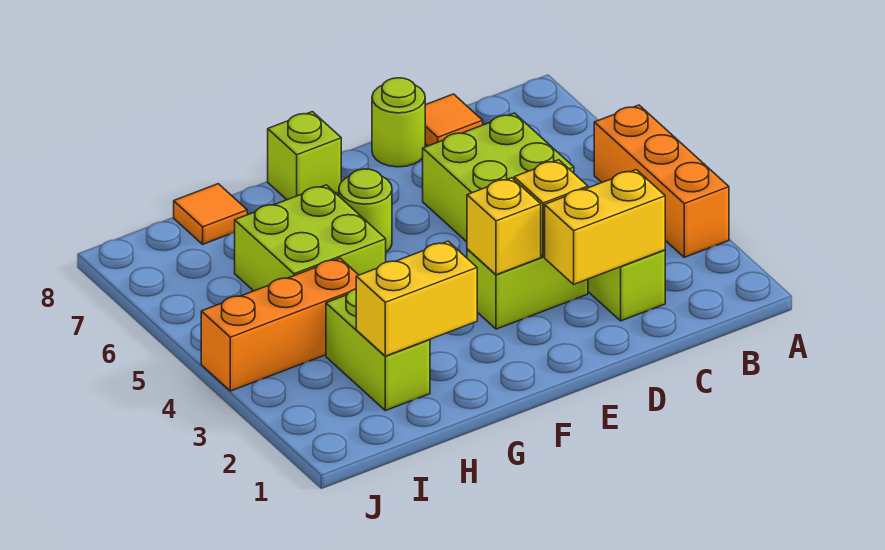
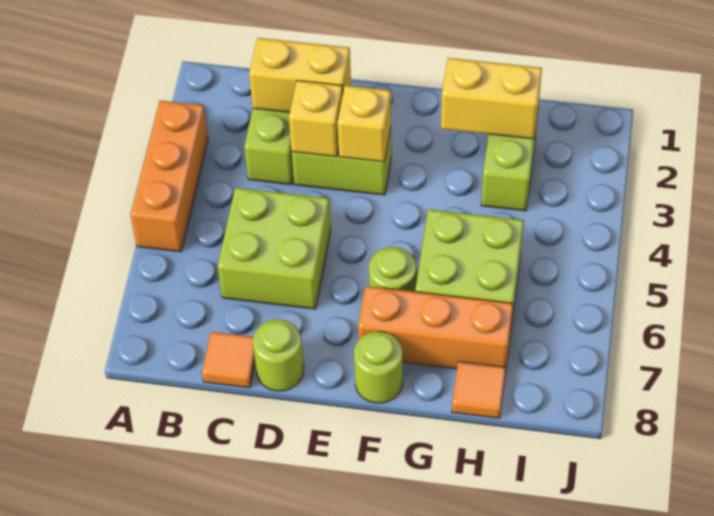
lime brick F8 level 1 -> lime round brick F8 level 1
orange brick H4:J4 level 1 -> orange brick F7:H7 level 1

